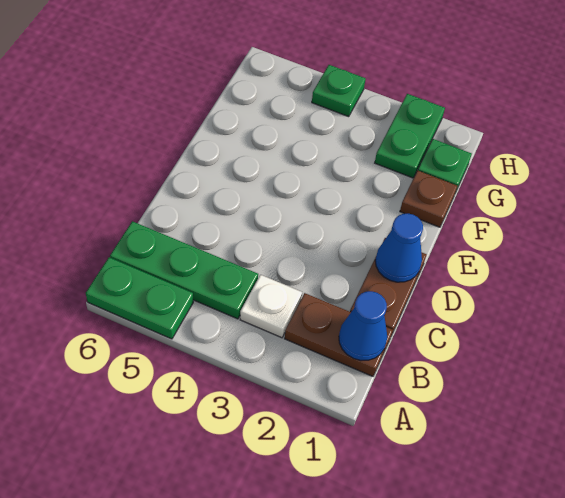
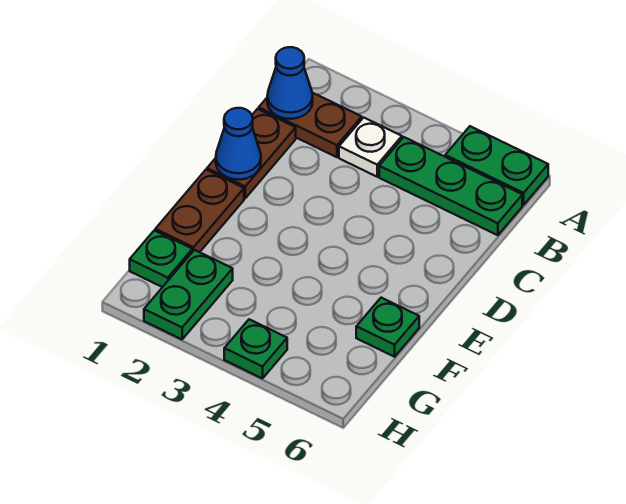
brown plate F1 level 1 -> brown plate E1:F1 level 1
none -> green plate F6 level 1

